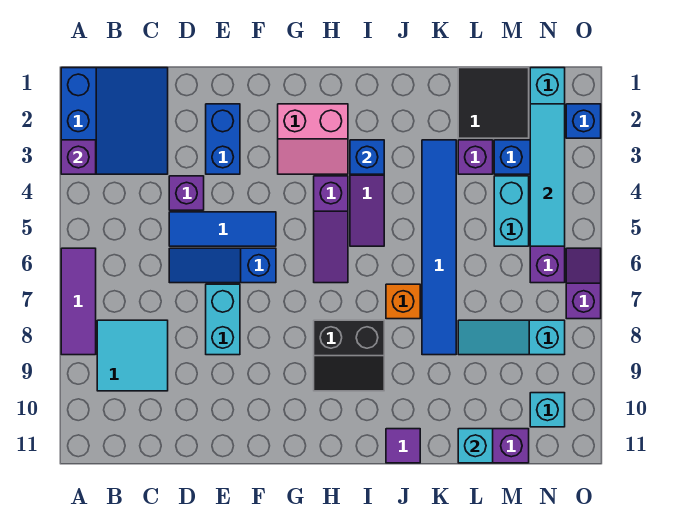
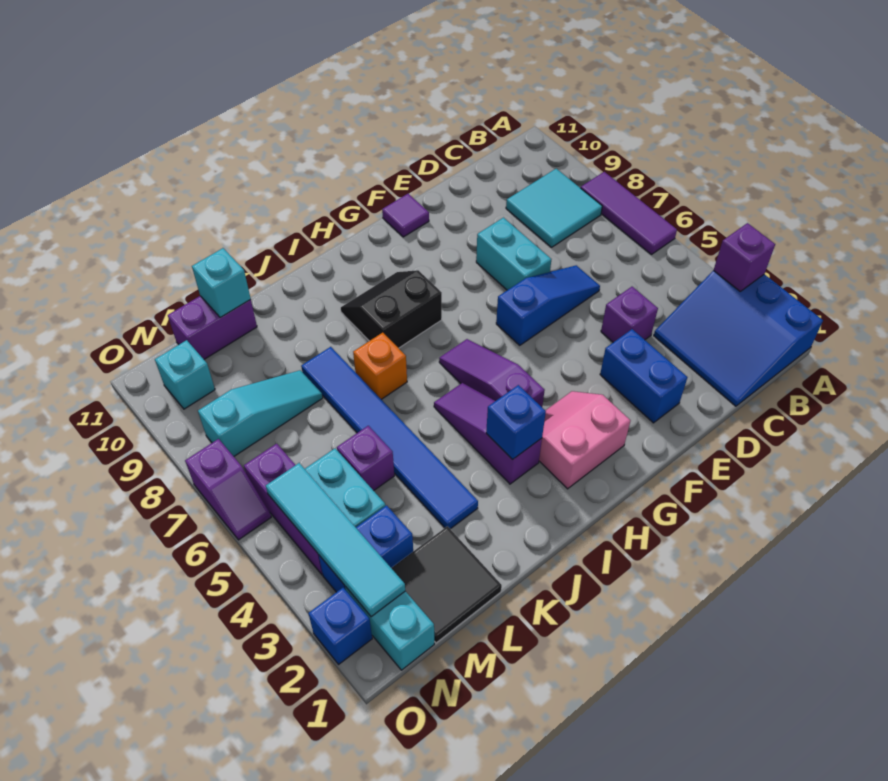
blue tile D5:F5 level 1 -> none
purple tile J11 level 1 -> purple tile F11 level 1
purple brick L3 level 1 -> purple brick L5 level 1

